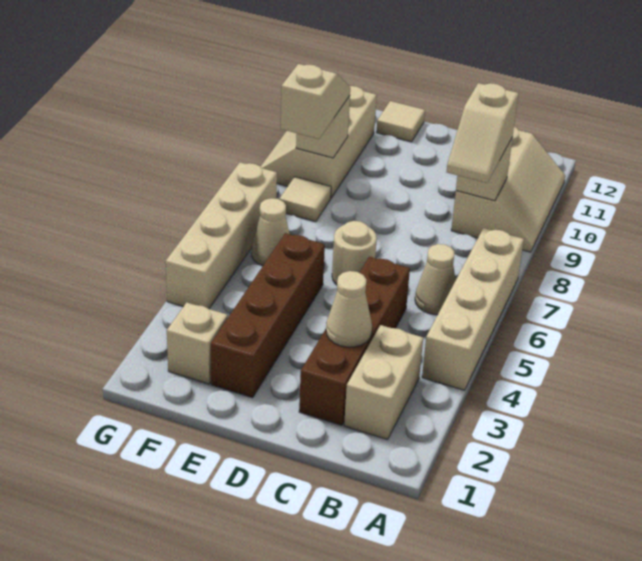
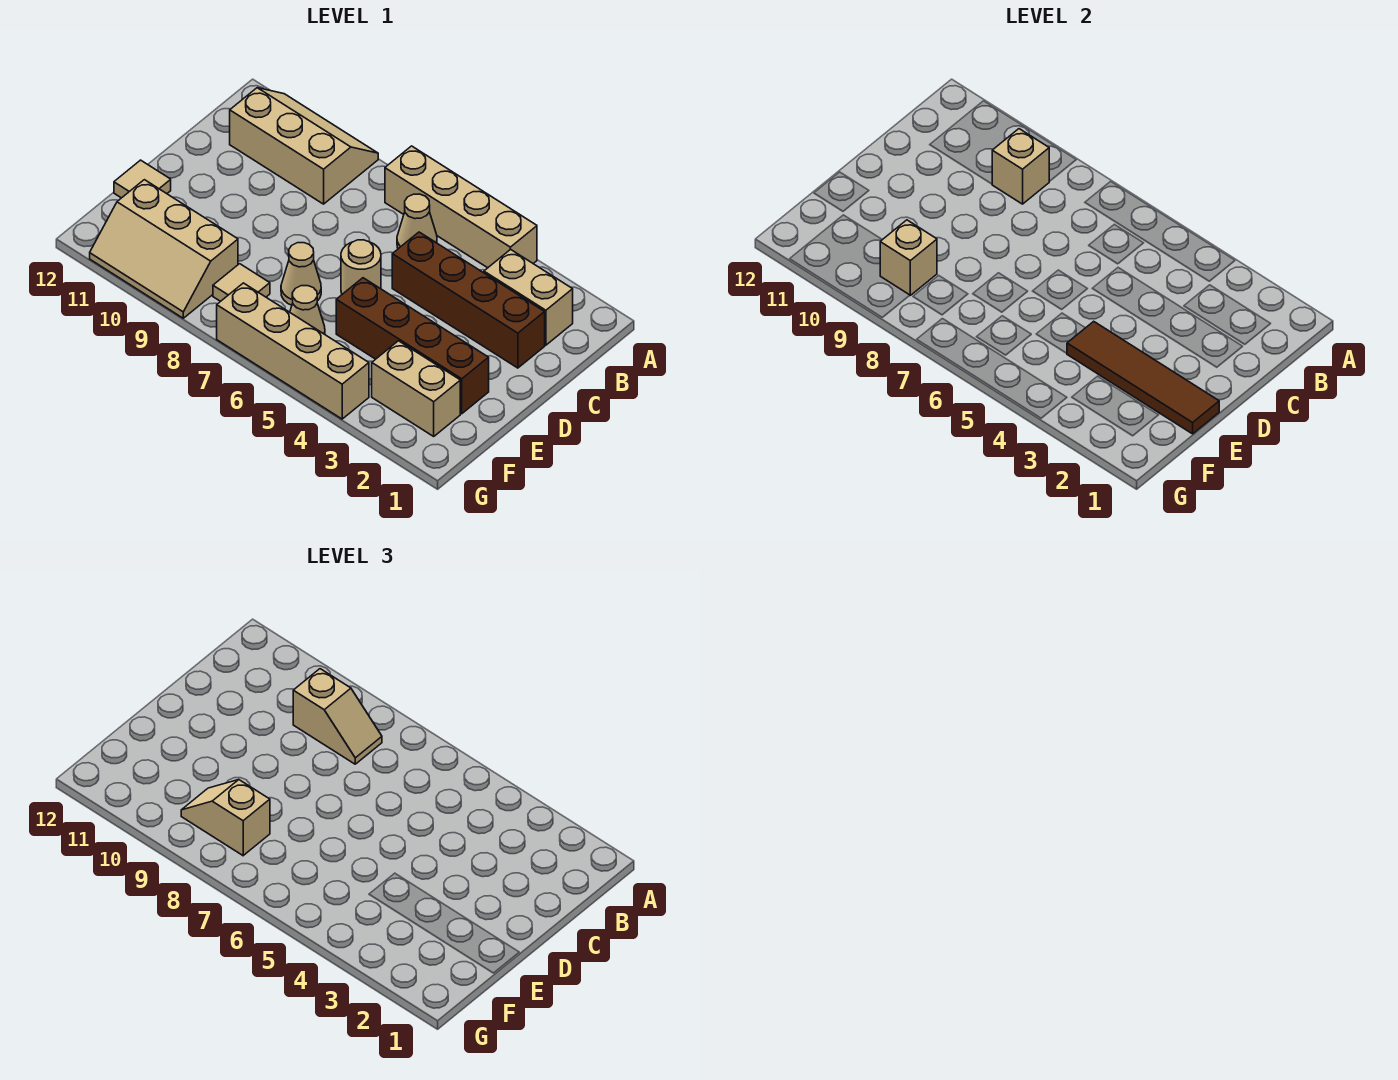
tan cone C3 level 2 -> tan cone E7 level 1
none -> brown tile E1:E4 level 2
tan brick F2 level 1 -> tan brick F2:F3 level 1

